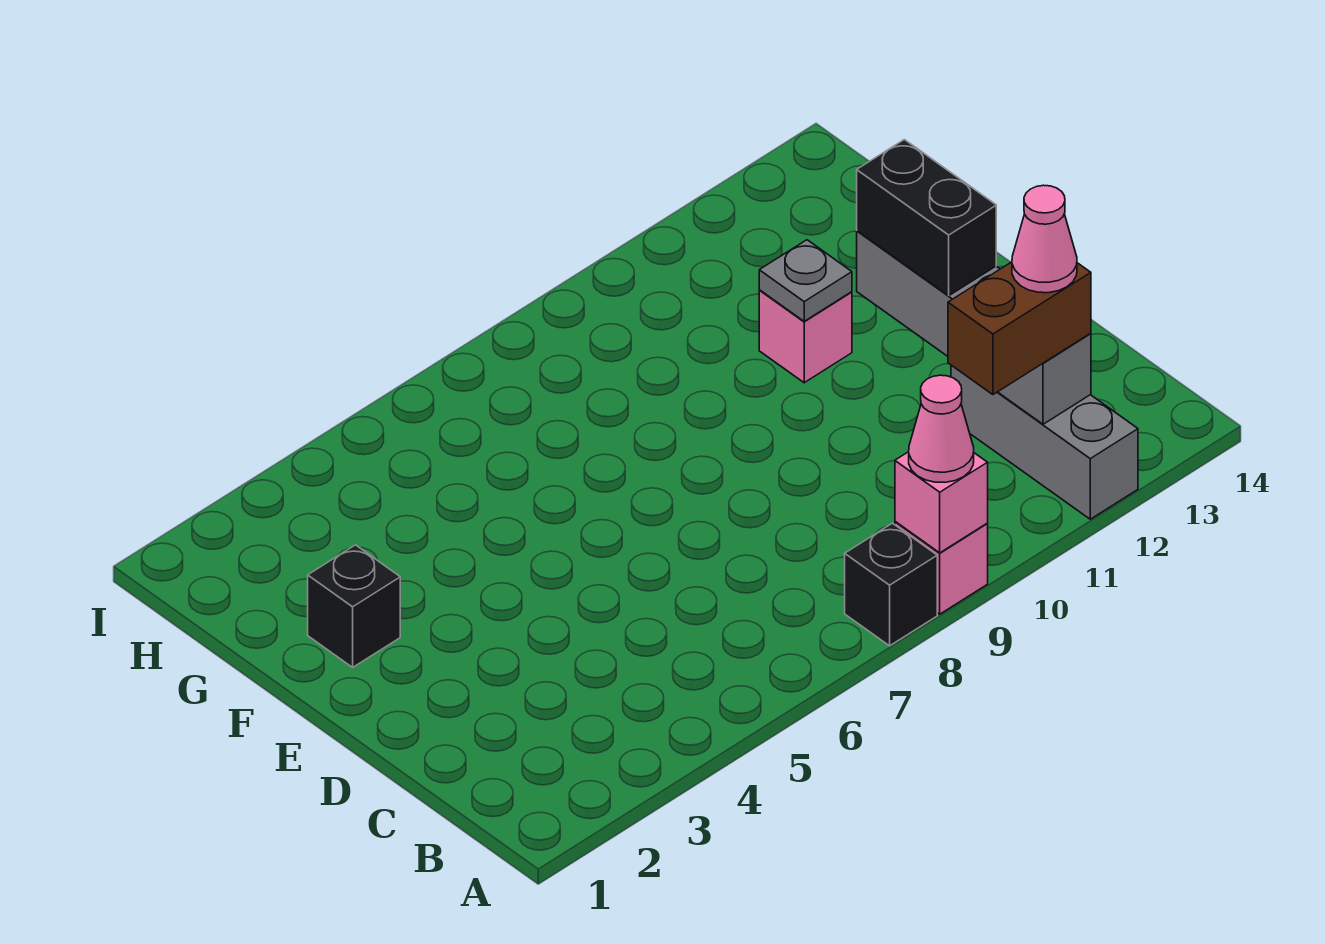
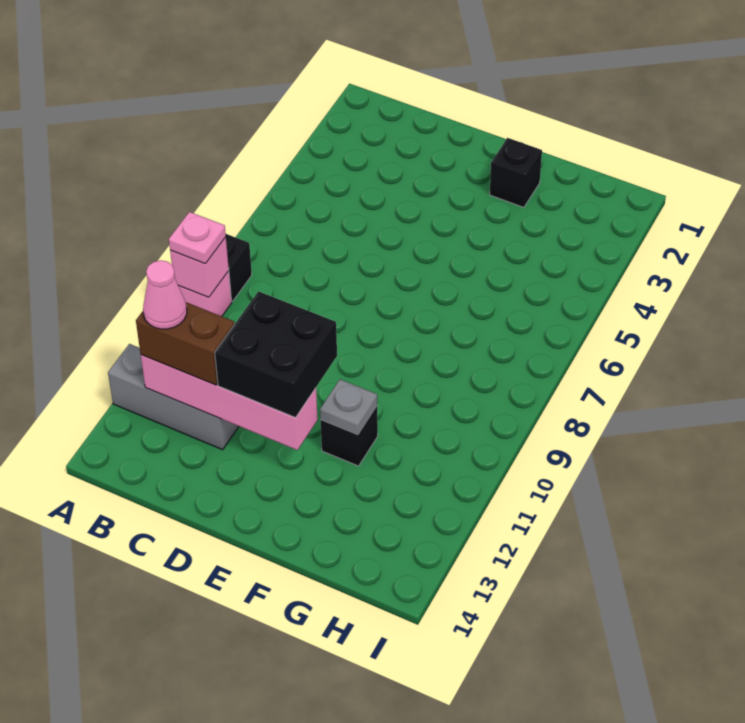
pink cone A9 level 3 -> pink plate A9 level 3
brown brick B11:B12 level 3 -> brown brick B12:C12 level 3
grey brick B12:E12 level 2 -> pink brick B12:E12 level 2
black brick D12:E12 level 3 -> black brick D11:E12 level 3
pink brick F11 level 1 -> black brick F11 level 1

